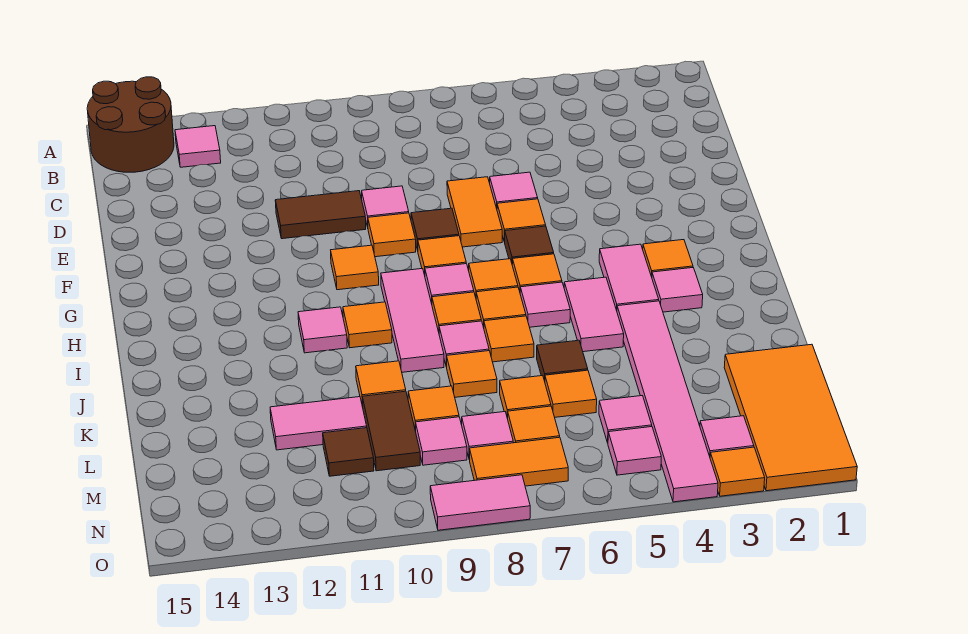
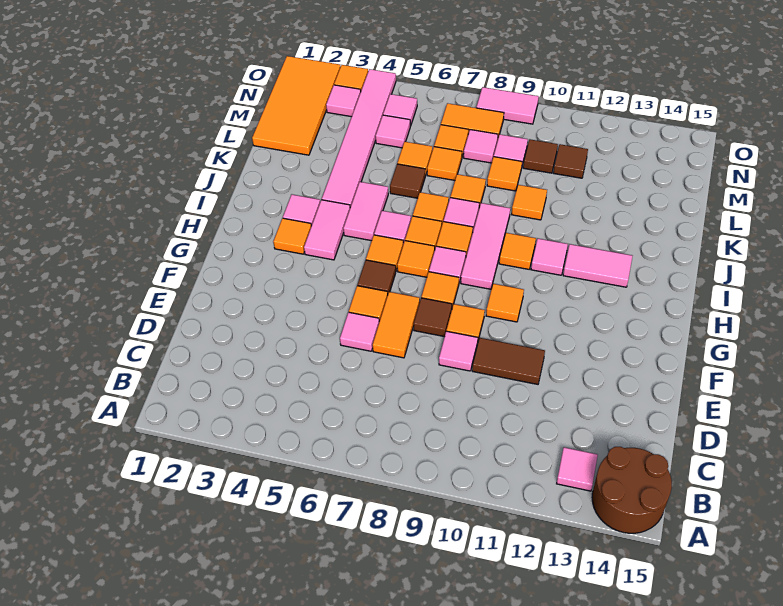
brown tile L10:M10 level 1 -> brown tile M10 level 1
pink tile L11:L12 level 1 -> pink tile I12:I13 level 1

